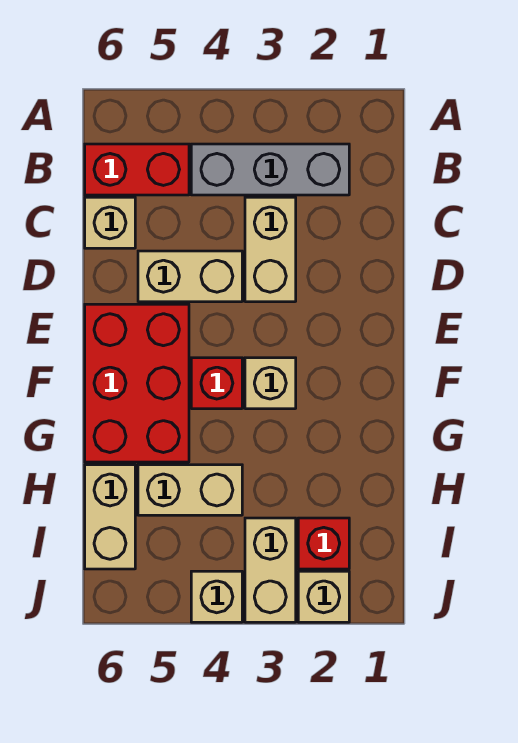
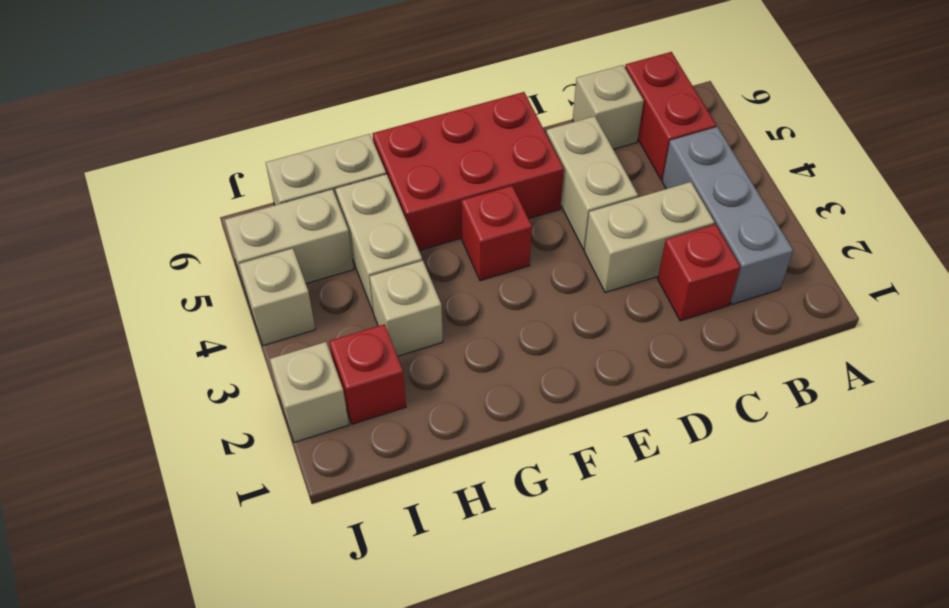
none -> red brick C2 level 1
tan brick F3 level 1 -> tan brick H3 level 1
tan brick I3:J3 level 1 -> tan brick I5:J5 level 1

